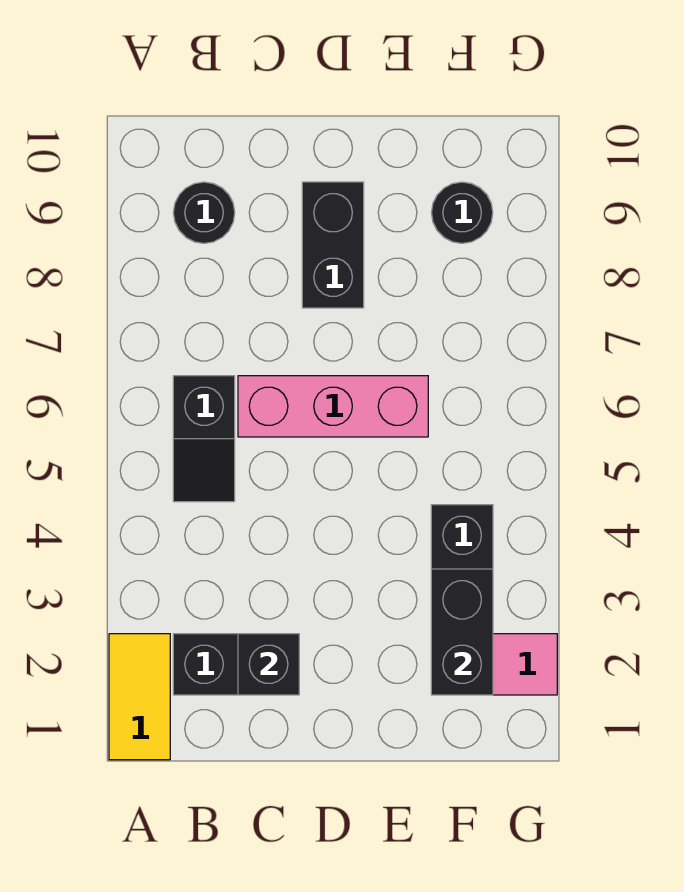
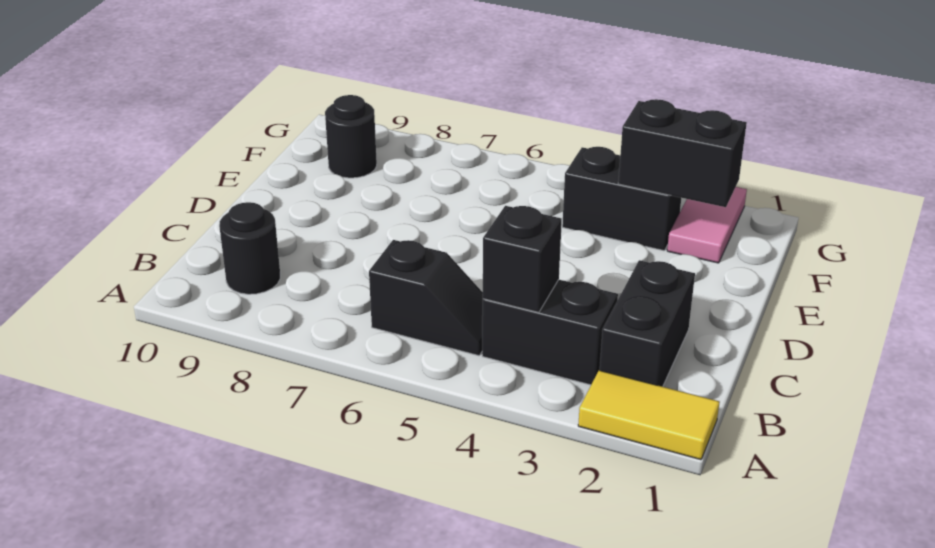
black brick C2 level 2 -> black brick B4 level 2
pink brick C6:E6 level 1 -> none
black brick D8:D9 level 1 -> black brick B3:B4 level 1

